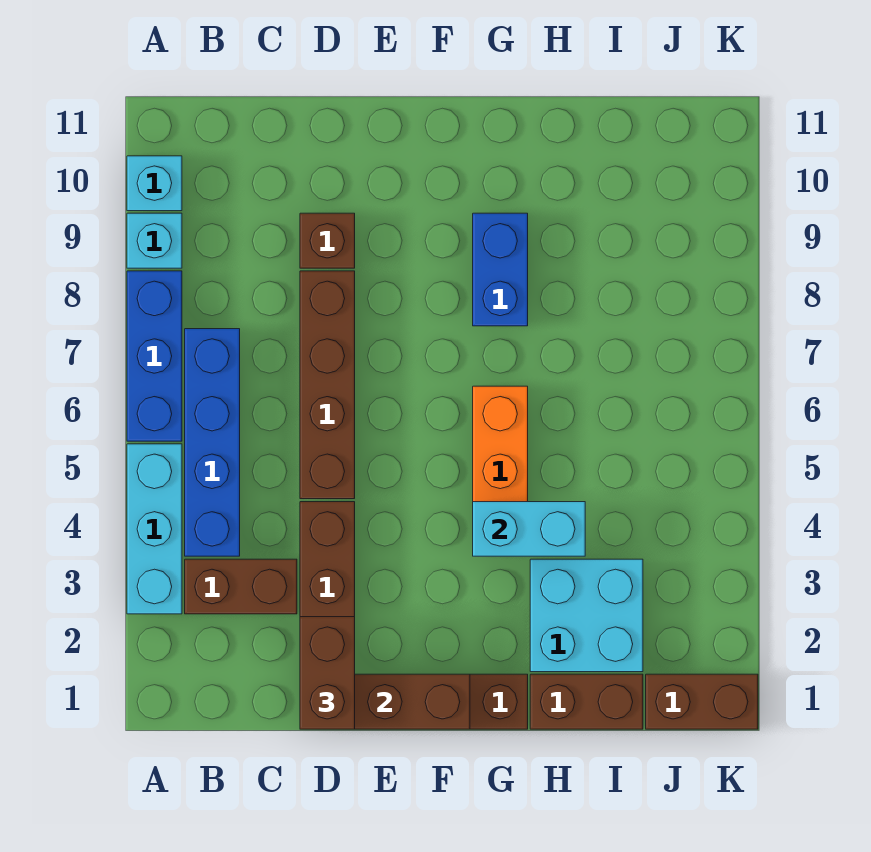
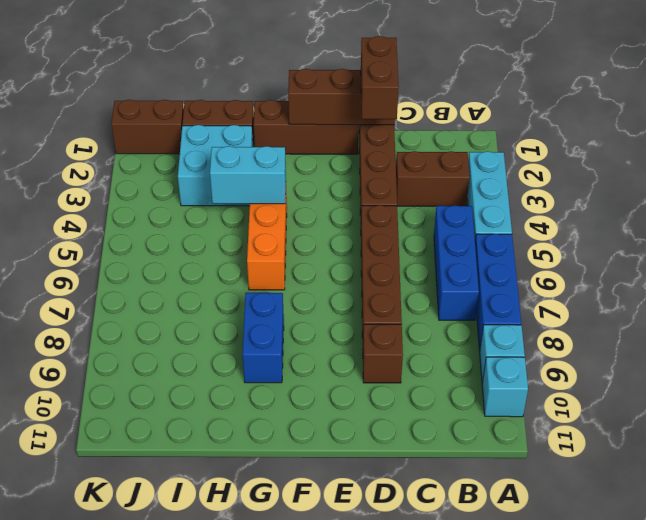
blue brick B4:B7 level 1 -> blue brick B5:B7 level 1

